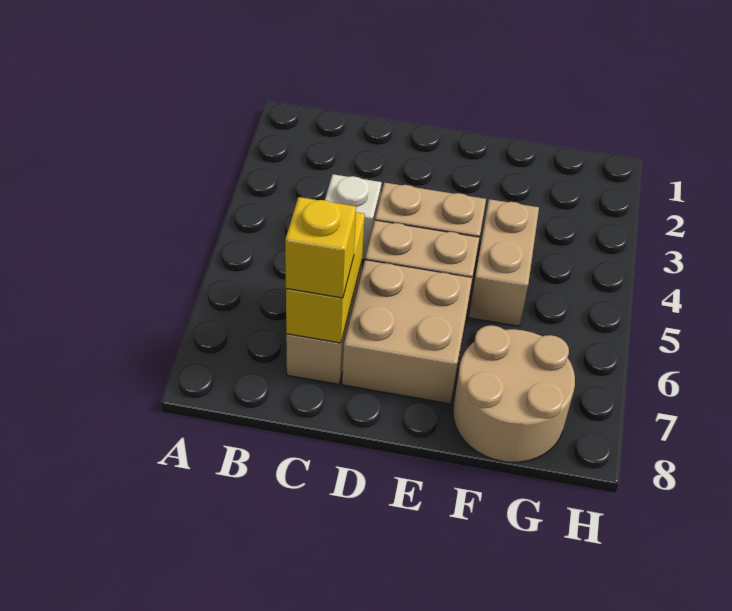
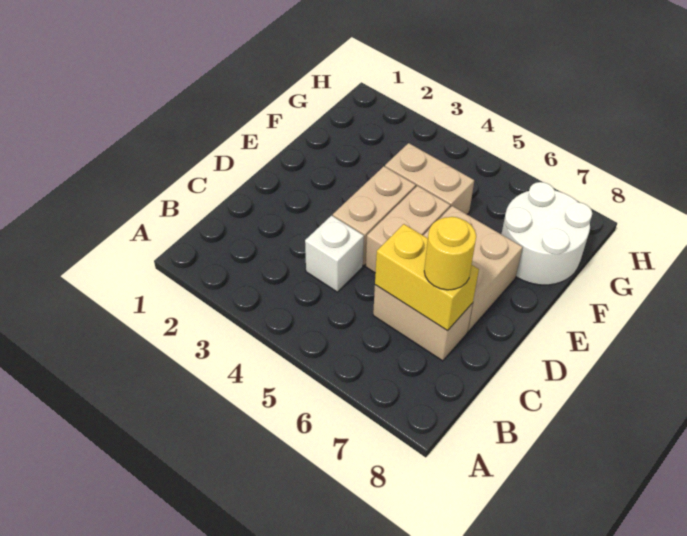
yellow brick C7 level 3 -> yellow round brick C7 level 3
tan round brick F7:G8 level 1 -> white round brick F7:G8 level 1

